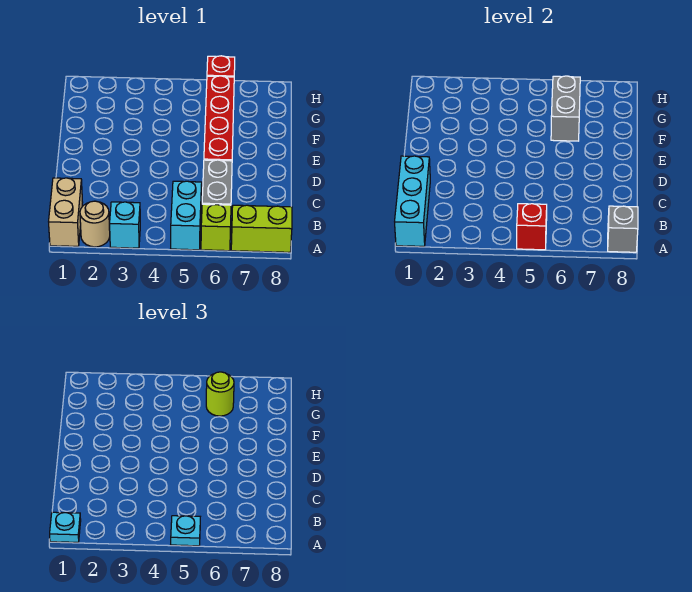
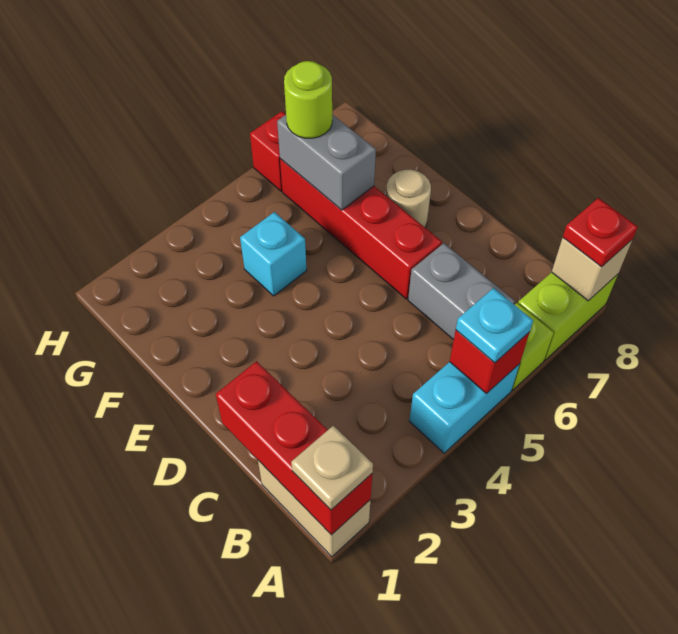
cyan brick A1:C1 level 2 -> red brick A1:C1 level 2
cyan plate A1 level 3 -> tan plate A1 level 3
tan round brick A2 level 1 -> tan round brick E7 level 1
cyan brick A3 level 1 -> cyan brick F4 level 1
cyan brick A5:B5 level 1 -> cyan brick A4:A5 level 1
grey brick A8 level 2 -> tan brick A8 level 2
none -> red plate A8 level 3

